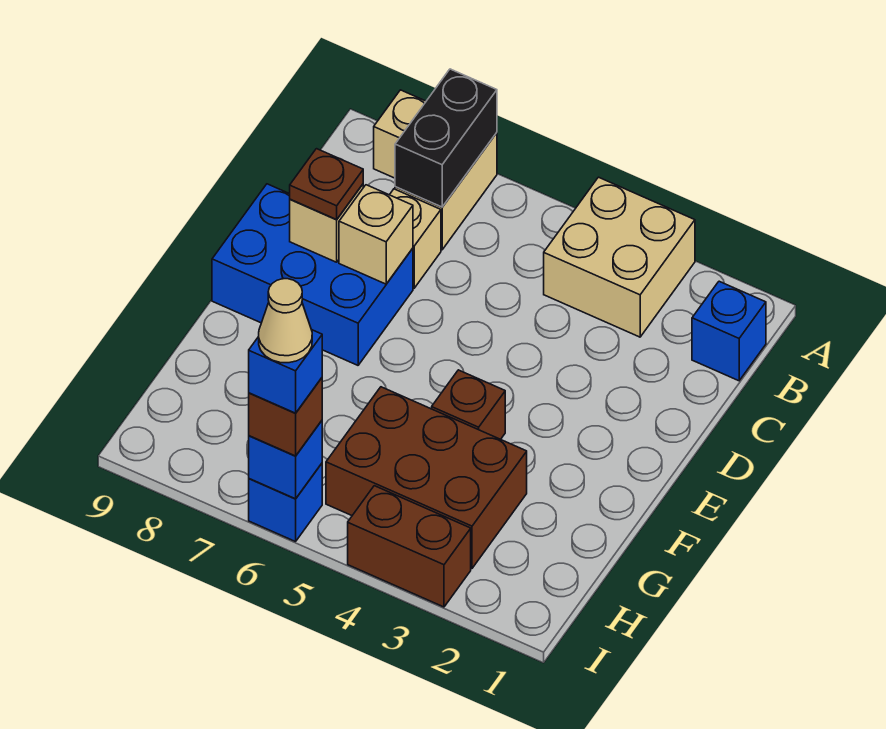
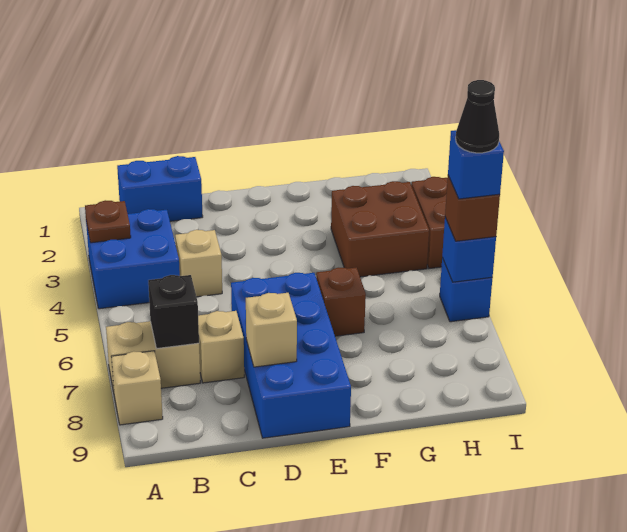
tan brick A3:B4 level 1 -> blue brick A3:B4 level 1
black brick A7:B7 level 2 -> black brick B7 level 2
blue brick B1 level 1 -> blue brick B1:C1 level 1
blue brick D7:E9 level 1 -> blue brick D6:E9 level 1
tan brick D7 level 2 -> tan brick C4 level 1
brown plate D8 level 3 -> brown plate A3 level 2
brown brick F4 level 1 -> brown brick F6 level 1
brown brick G3:H5 level 1 -> brown brick G3:H4 level 1
tan cone I6 level 5 -> black cone I6 level 5

